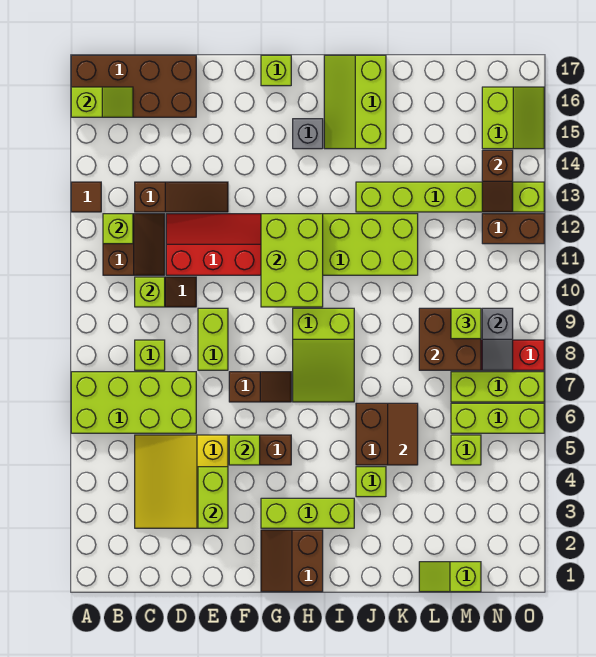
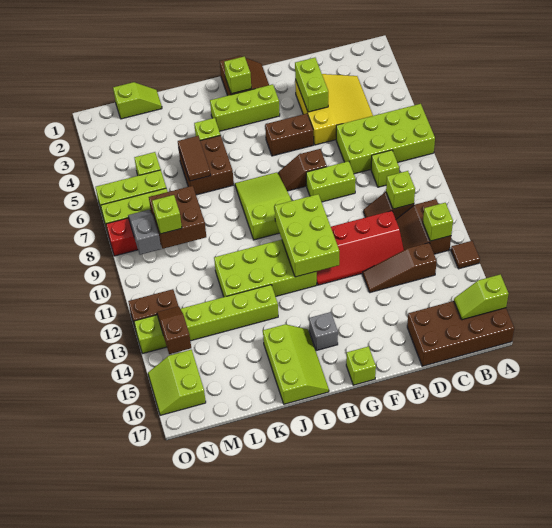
lime brick E8:E9 level 1 -> lime brick E8:F8 level 1
lime brick F5 level 2 -> lime brick H2 level 2

